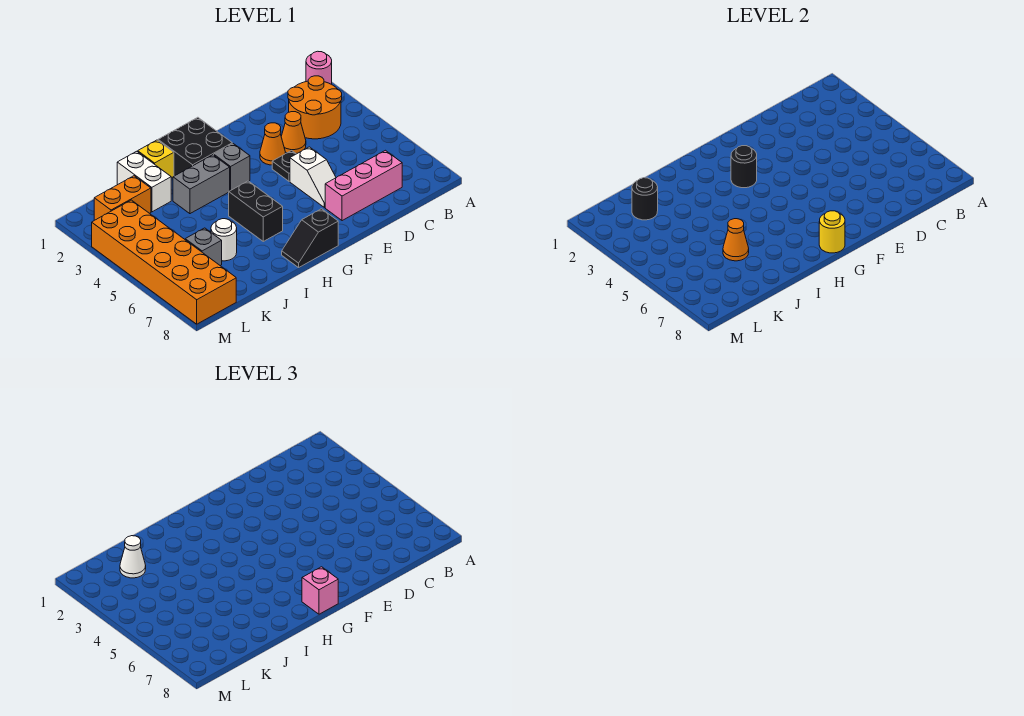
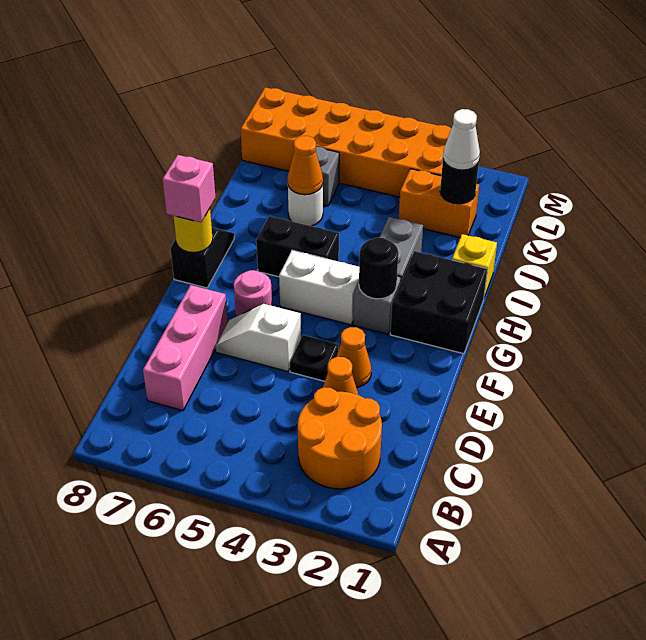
pink round brick A1 level 1 -> pink round brick F6 level 1
white brick J1:J2 level 1 -> white brick G4:G5 level 1
orange brick K2:L2 level 1 -> orange brick K2:K3 level 1

